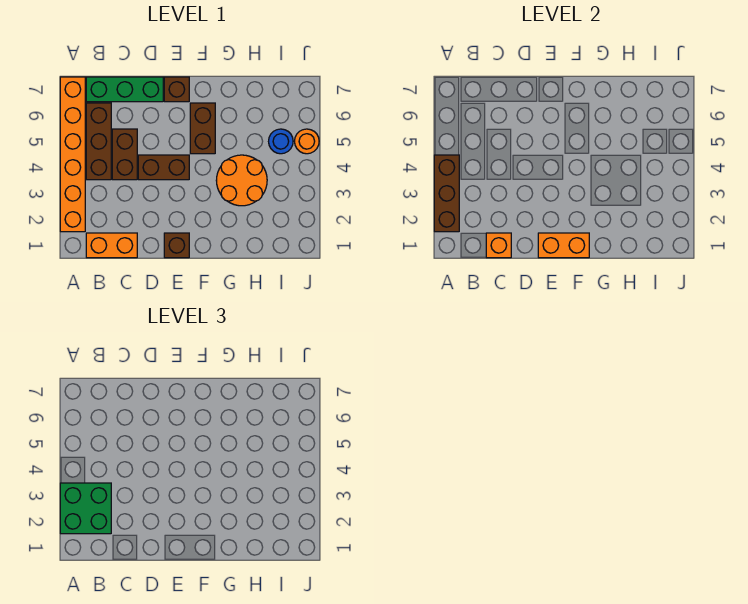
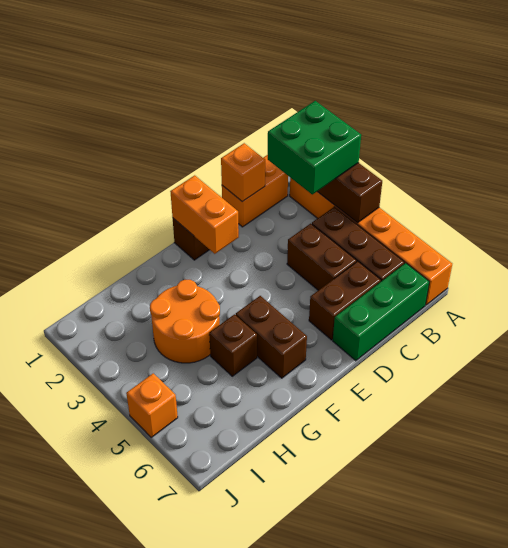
brown brick D4:E4 level 1 -> brown brick C6:D6 level 1
orange brick E1:F1 level 2 -> orange brick E1:E2 level 2
brown brick E7 level 1 -> brown brick G5 level 1
blue round brick I5 level 1 -> none
orange round brick J5 level 1 -> orange brick J5 level 1

